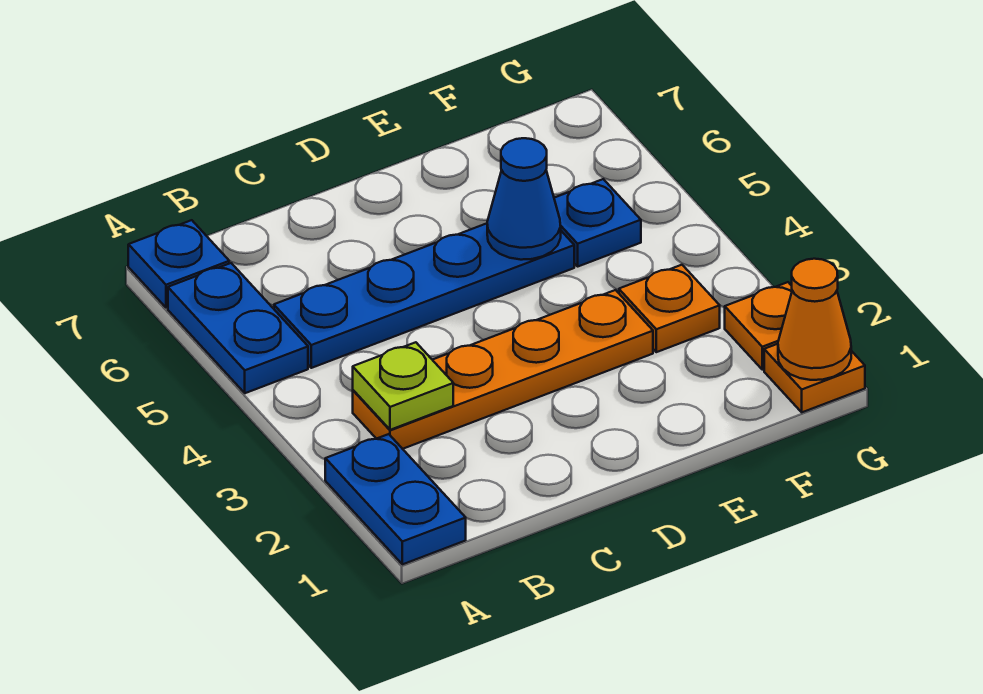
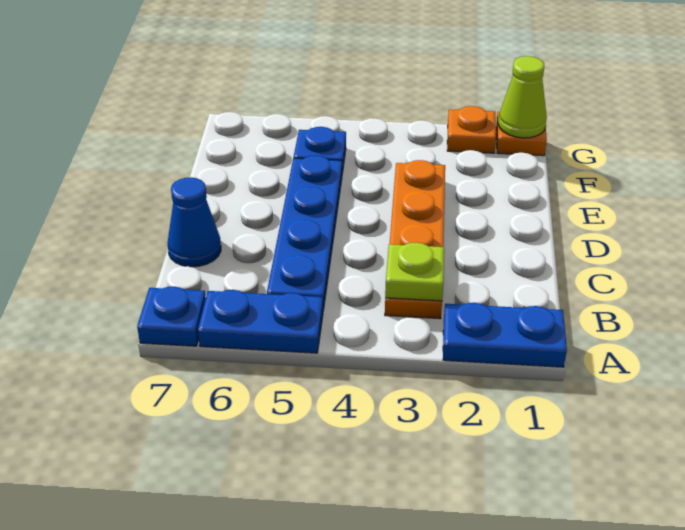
blue cone E5 level 2 -> blue cone C7 level 1
orange plate F3 level 1 -> none
orange cone G1 level 2 -> lime cone G1 level 2

